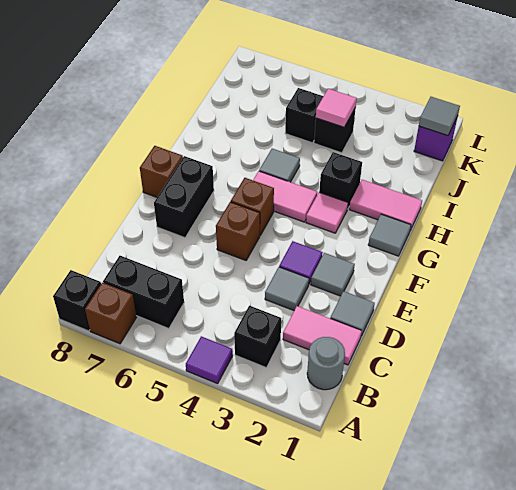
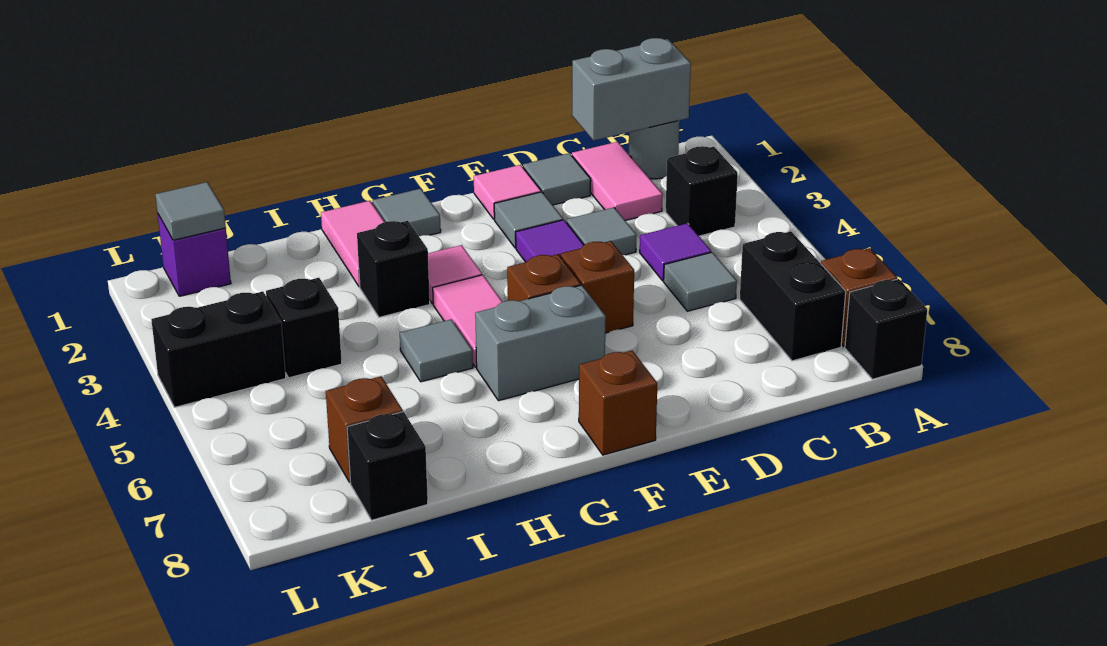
purple tile A4 level 1 -> purple tile C4 level 1
none -> grey brick B1:C1 level 2
none -> grey tile C5 level 1
black brick E7:F7 level 1 -> black brick K4:L4 level 1
none -> grey brick F6:G6 level 1
pink tile J4 level 2 -> pink tile E1 level 1
black brick J5 level 1 -> black brick J8 level 1
none -> brown brick J7 level 1

